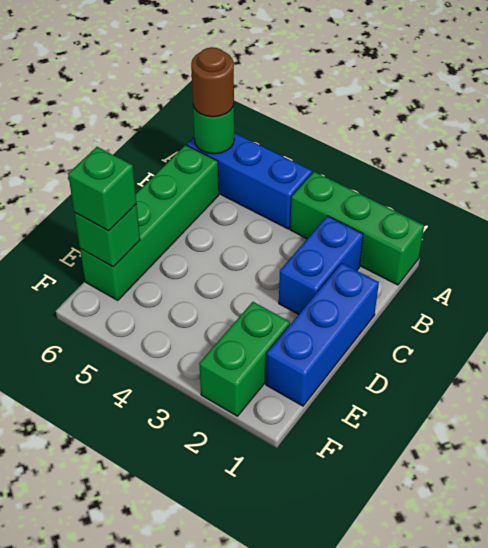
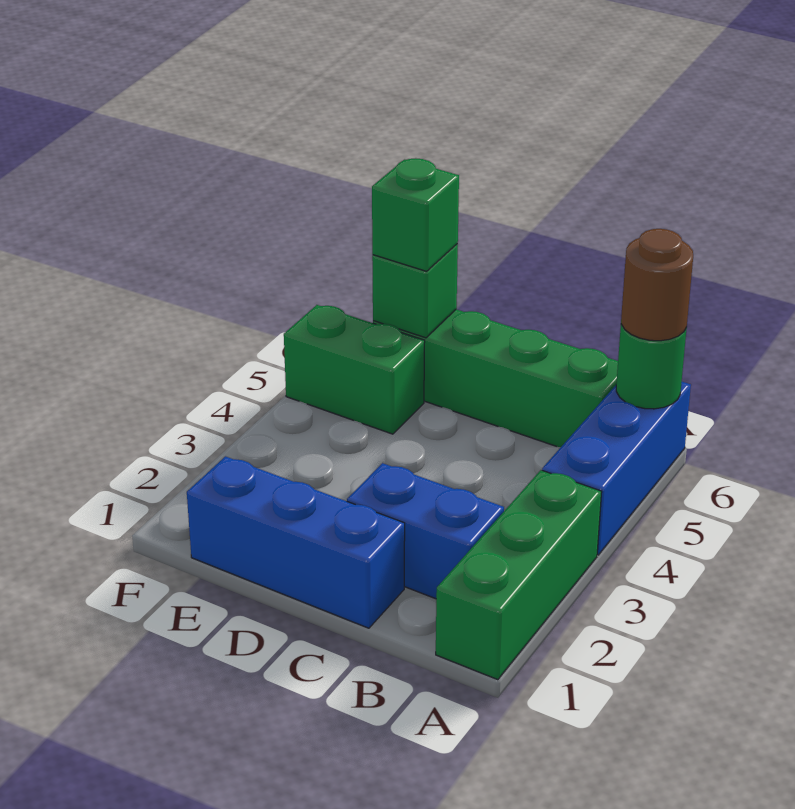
green brick E2:F2 level 1 -> green brick E5:F5 level 1

